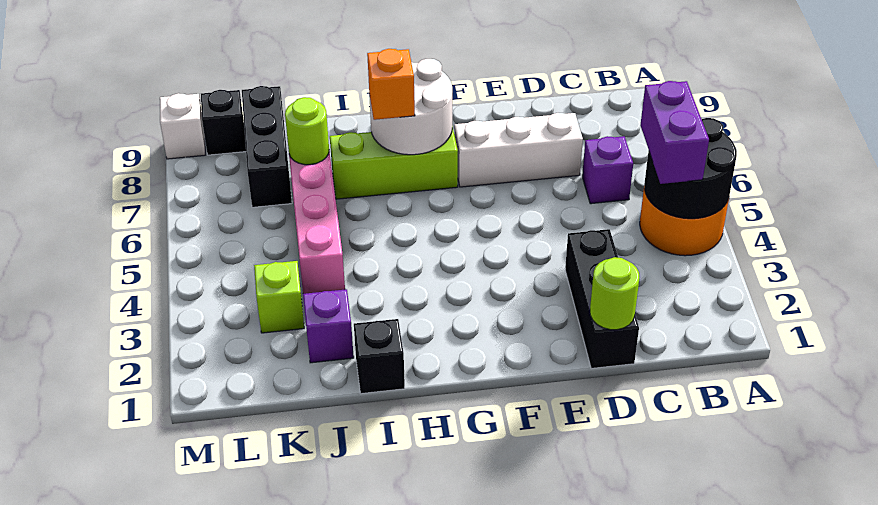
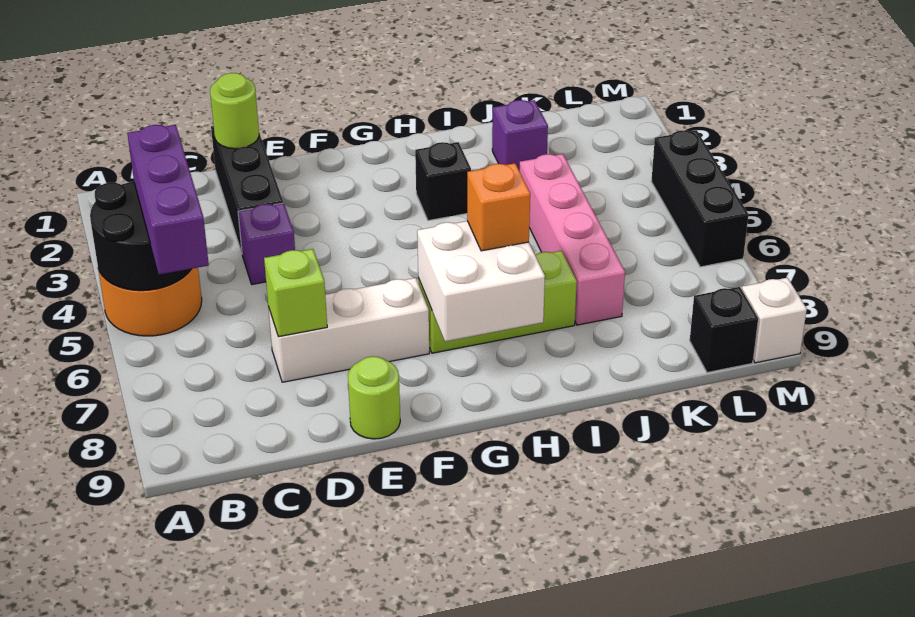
purple brick B4:B5 level 3 -> purple brick B4:B6 level 3
purple brick C6 level 1 -> purple brick D4 level 1
white round brick G7:H8 level 2 -> white brick G7:H8 level 2
black brick I1 level 1 -> black brick H3 level 1
lime round brick J7 level 2 -> lime round brick E9 level 1
lime brick K3 level 1 -> lime brick D7 level 2
black brick K7:K9 level 1 -> black brick M4:M6 level 1

